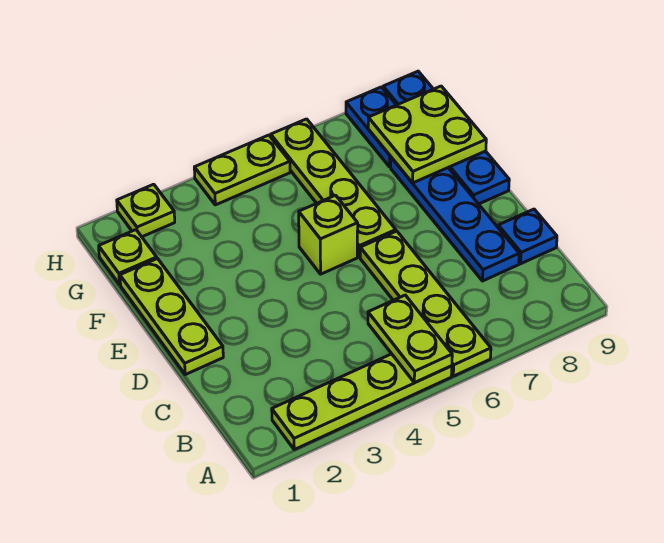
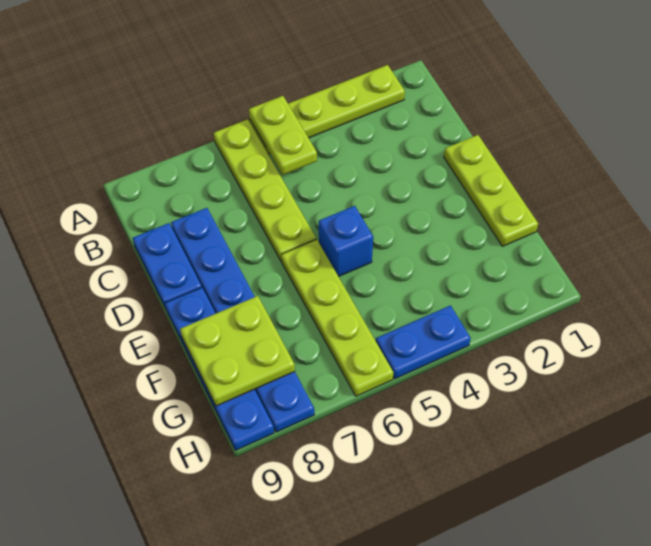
blue plate C9 level 1 -> blue plate C9:D9 level 1
lime brick E5 level 1 -> blue brick E5 level 1
lime plate G1 level 1 -> none
lime plate H2 level 1 -> none
lime plate H4:H5 level 1 -> blue plate H4:H5 level 1

